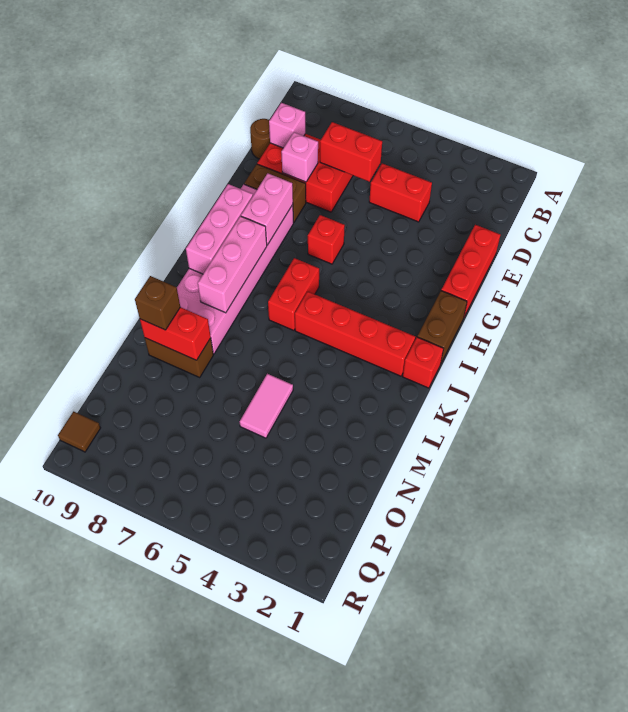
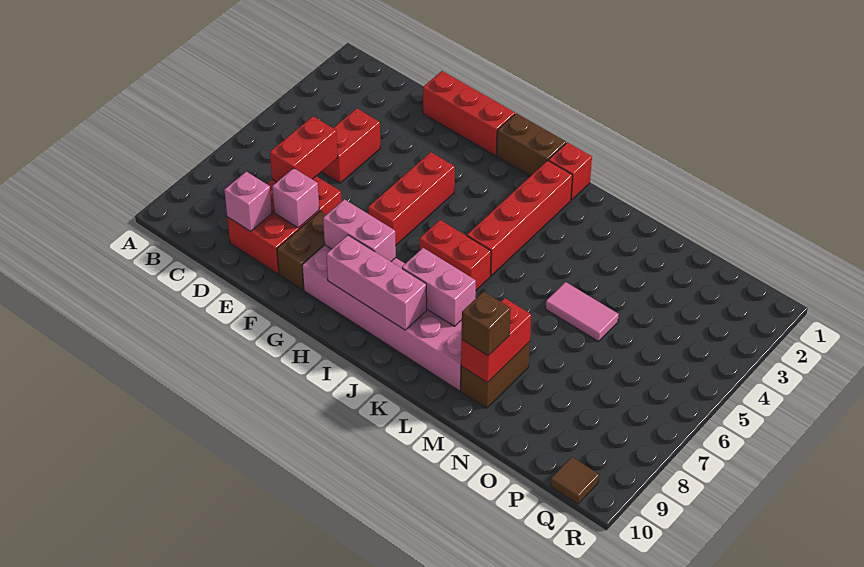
brown round brick D10 level 1 -> none
red brick G6 level 1 -> red brick G4:G6 level 1
pink brick I8:K8 level 2 -> pink brick J8:K8 level 2

